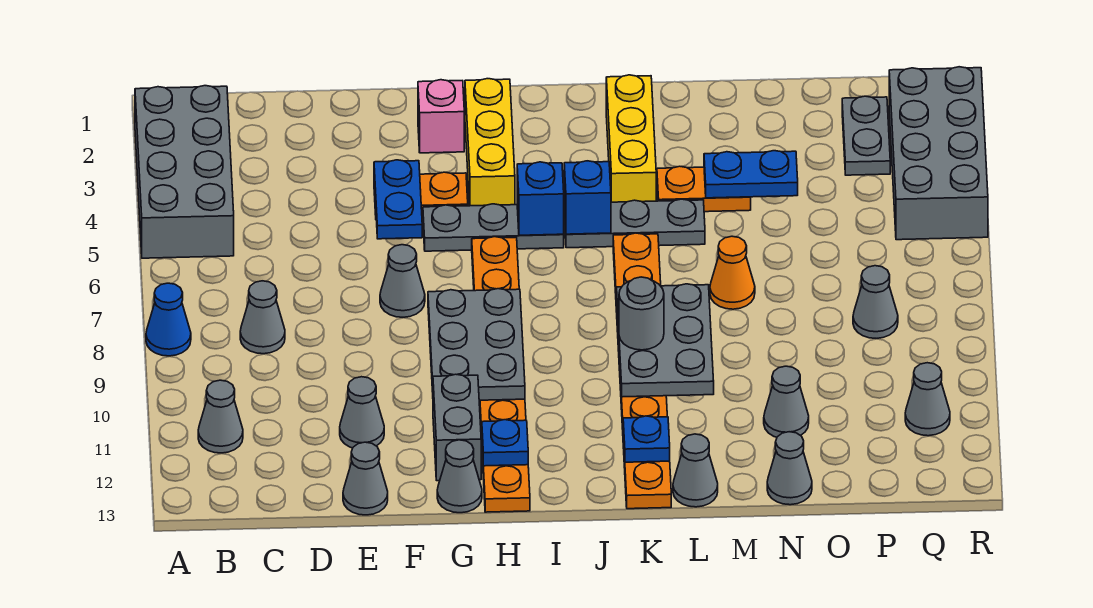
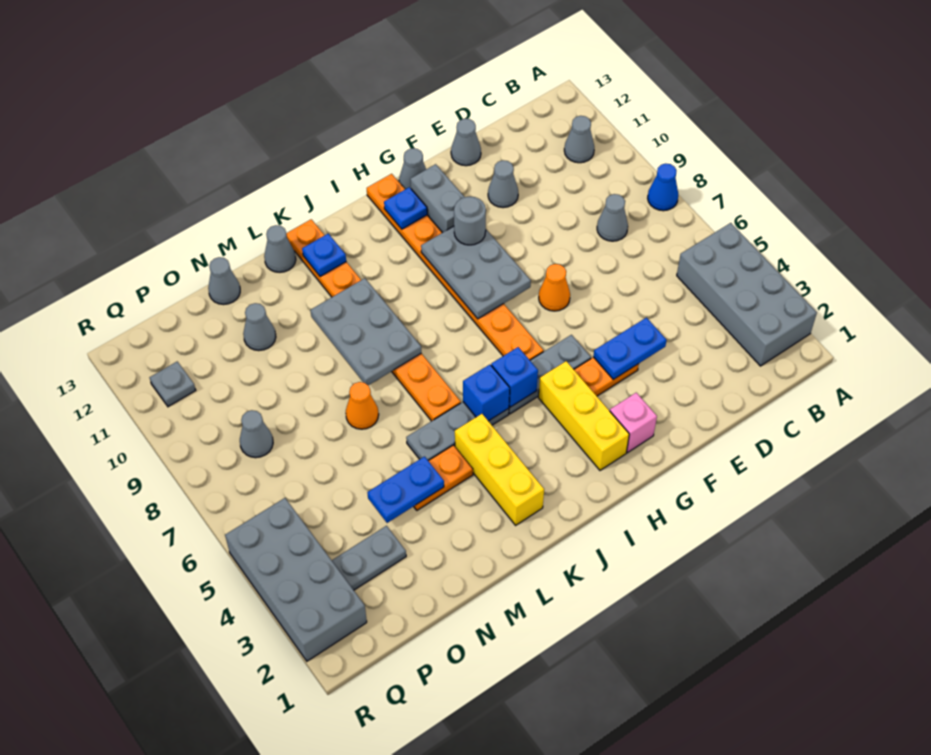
blue plate F4:F5 level 2 -> blue plate E4:F4 level 2
grey cone F7 level 1 -> orange cone F7 level 1
grey round brick K9 level 3 -> grey round brick G10 level 3
grey plate P2:P3 level 1 -> grey plate O3:P3 level 1
grey cone Q11 level 1 -> grey plate Q11 level 1

